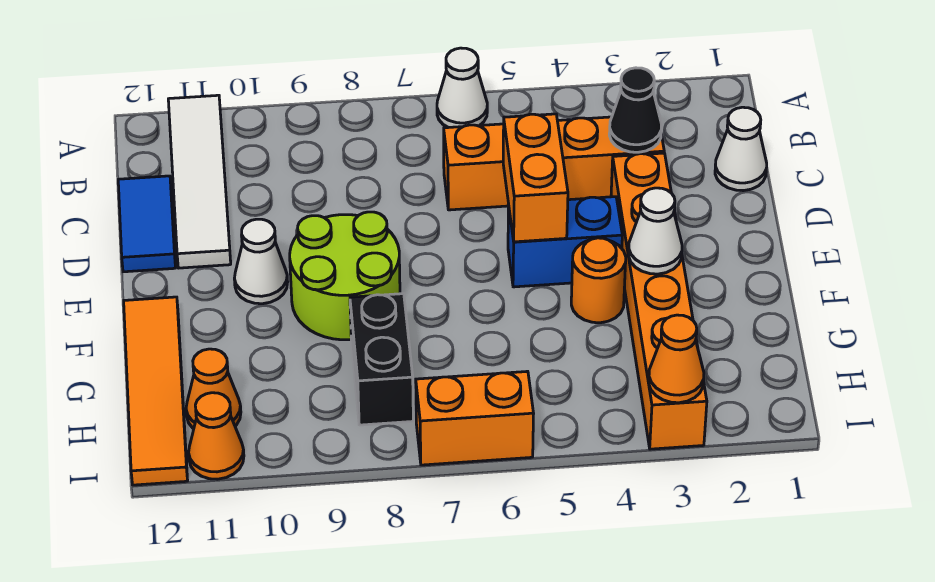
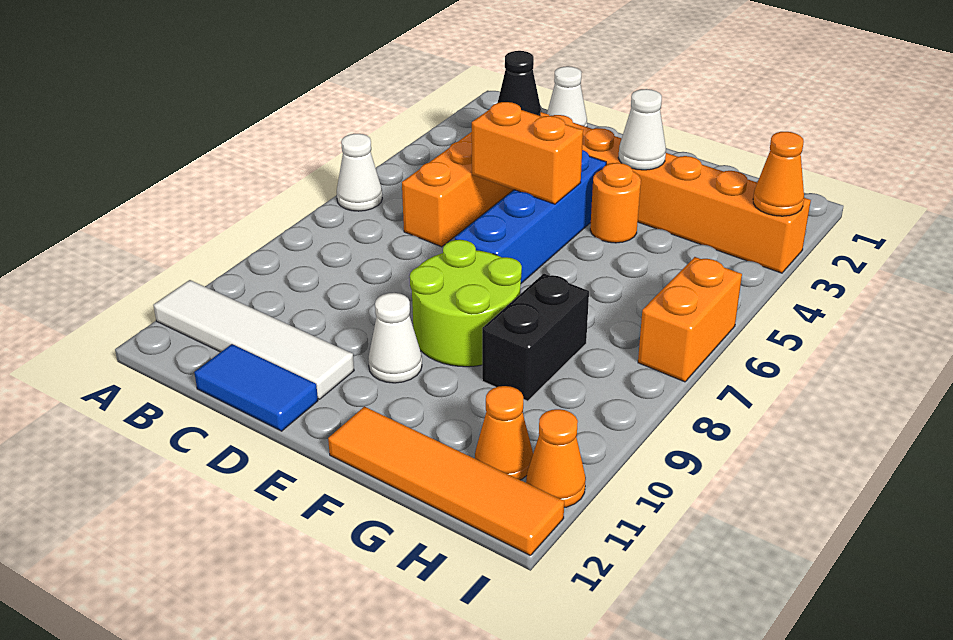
blue brick E4:E5 level 1 -> blue brick E4:E7 level 1
black brick G8:H8 level 1 -> black brick G8:G9 level 1

